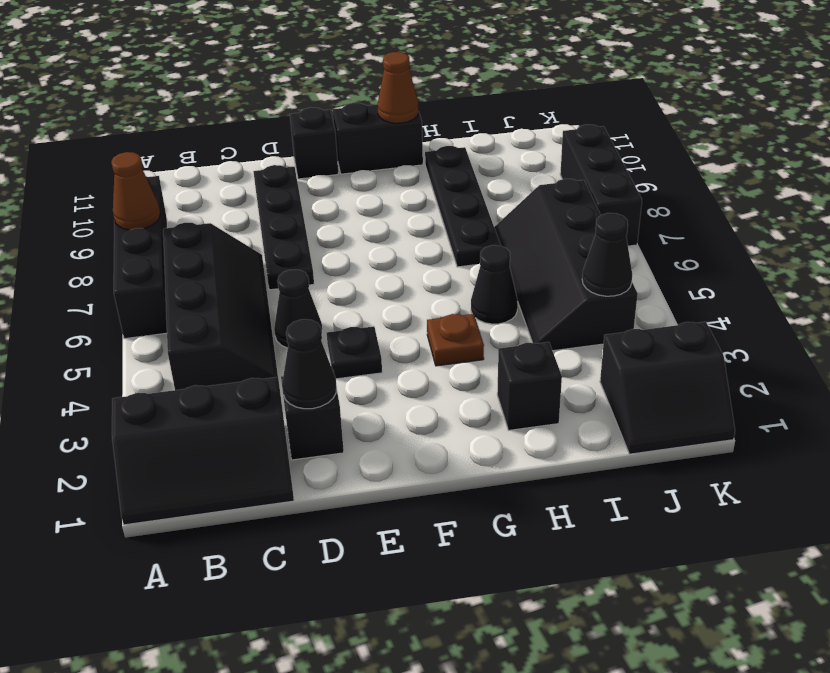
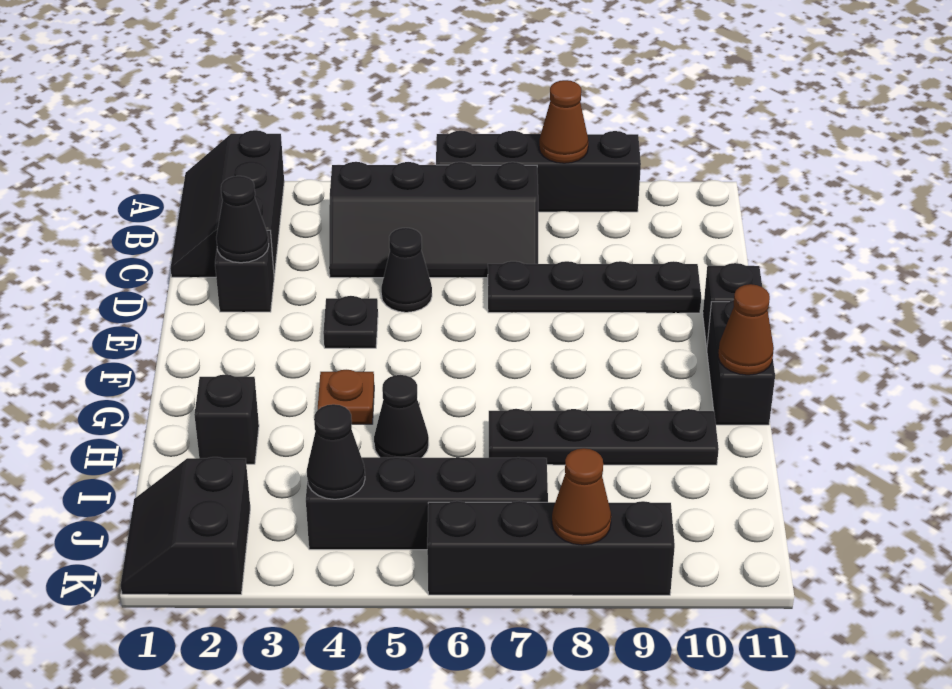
black brick K7:K9 level 1 -> black brick K6:K9 level 1
none -> brown cone K8 level 2

